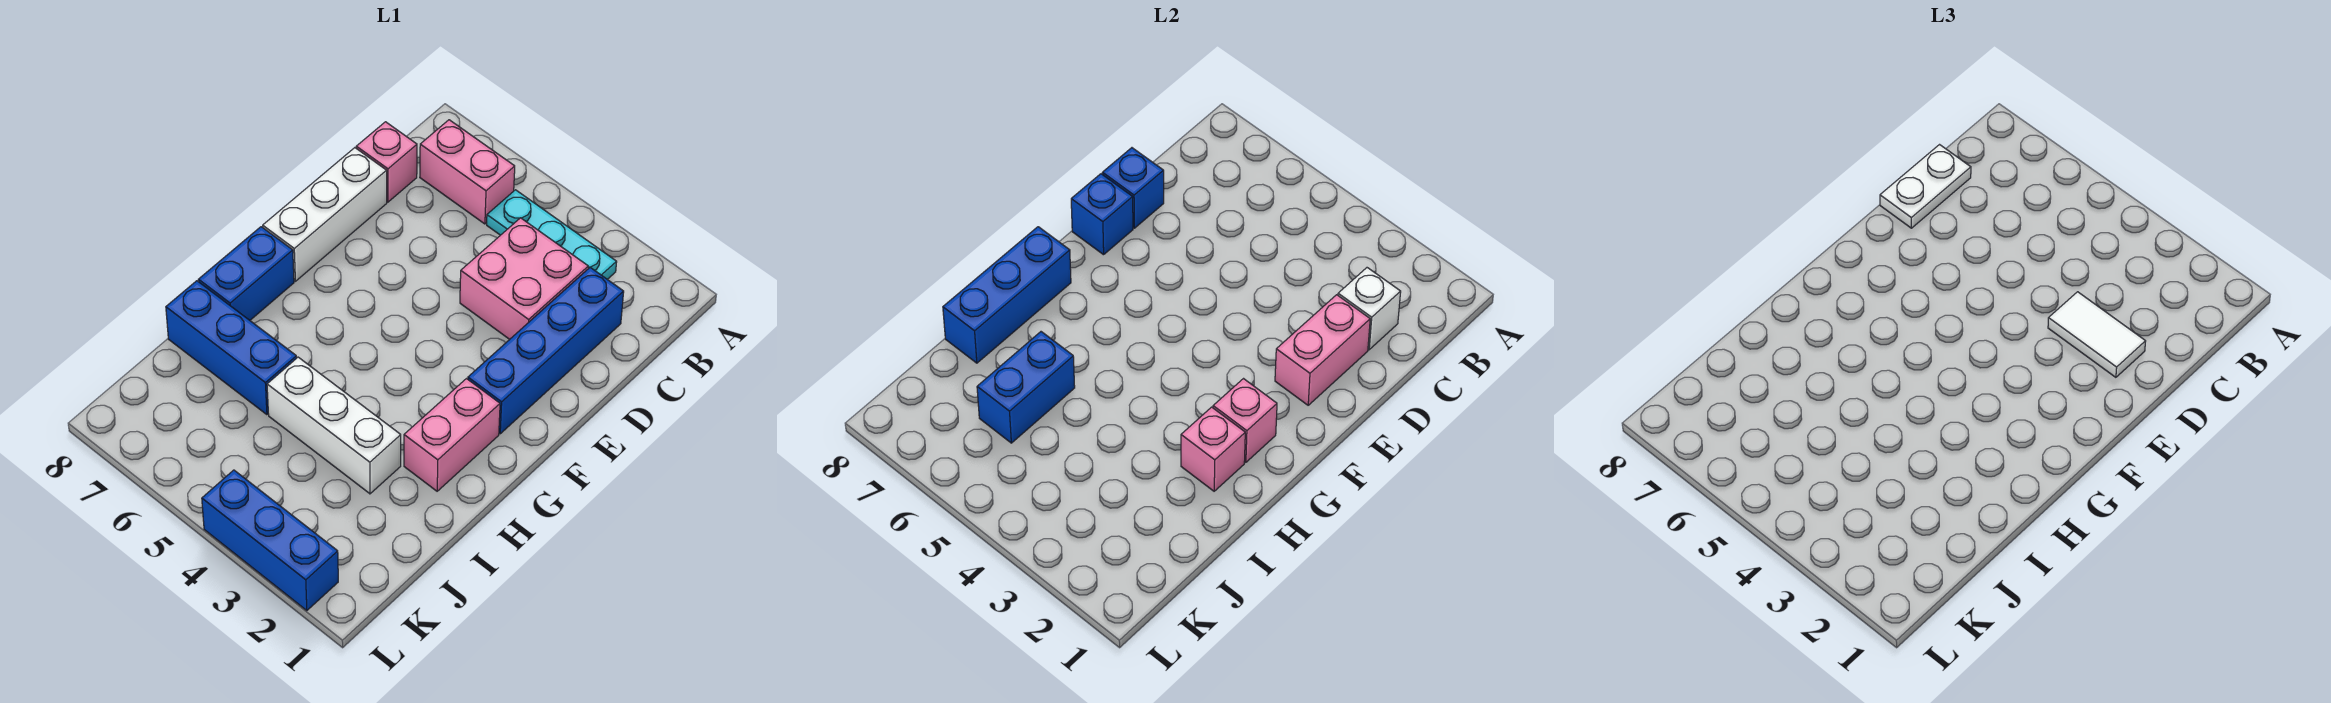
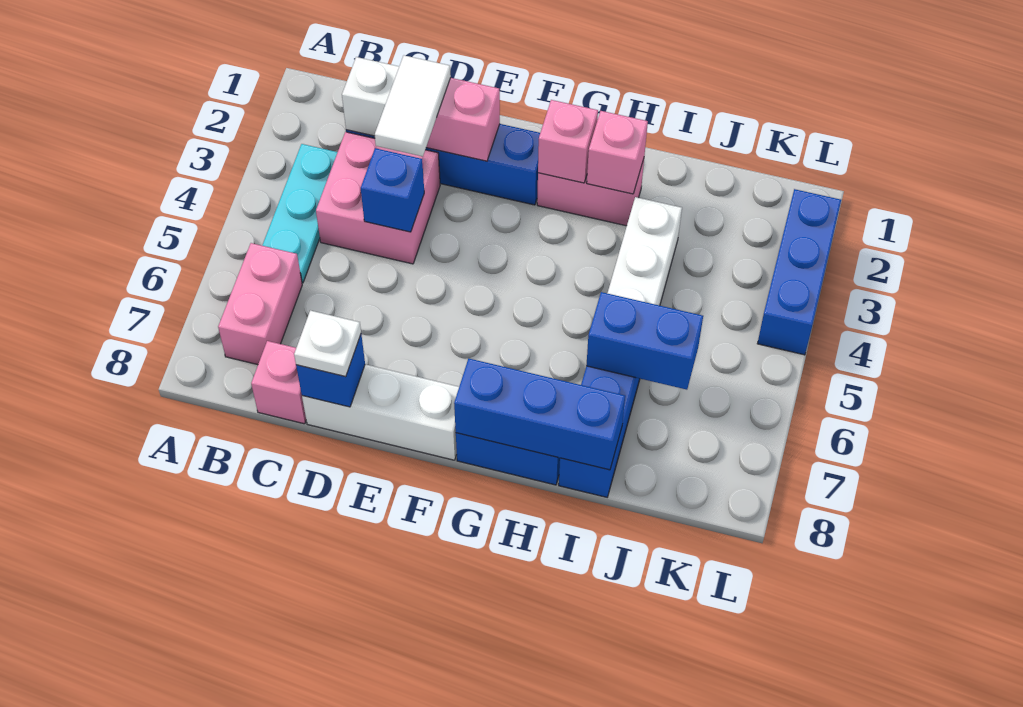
white plate C8:D8 level 3 -> white plate D8 level 3
blue brick E8 level 2 -> blue brick D4 level 2

